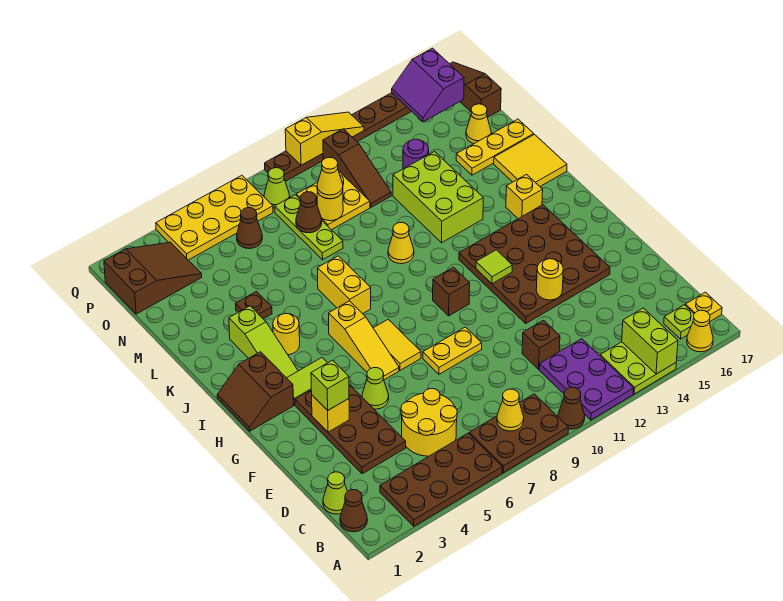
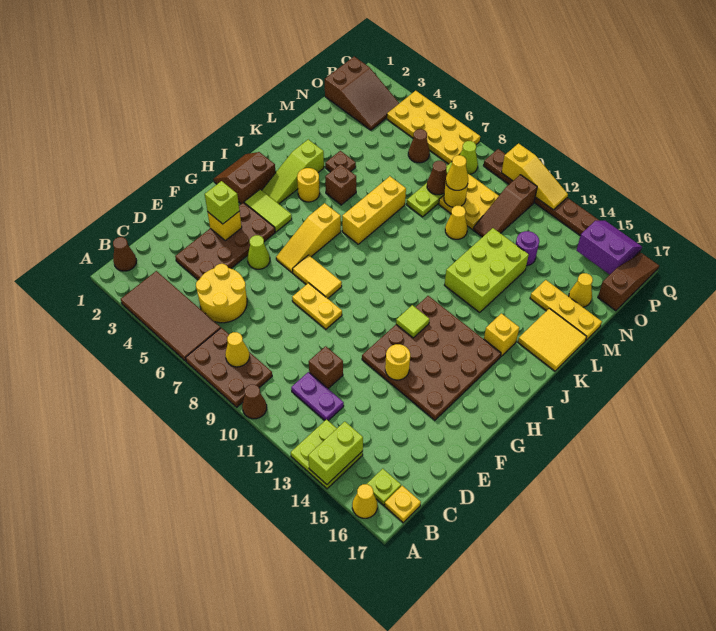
brown plate A3:B6 level 1 -> brown tile A3:B6 level 1
purple plate A11:C12 level 1 -> purple plate C11:C12 level 1
lime cone C1 level 1 -> none
yellow tile G7:H7 level 1 -> yellow tile G7:G8 level 1
brown brick H10 level 1 -> brown brick K5 level 1
yellow brick J7:K7 level 1 -> yellow brick J7:L7 level 1
yellow cone K10 level 1 -> yellow cone M10 level 1
purple slope P15:Q16 level 2 top 16 -> purple slope P15:Q16 level 2 top P

